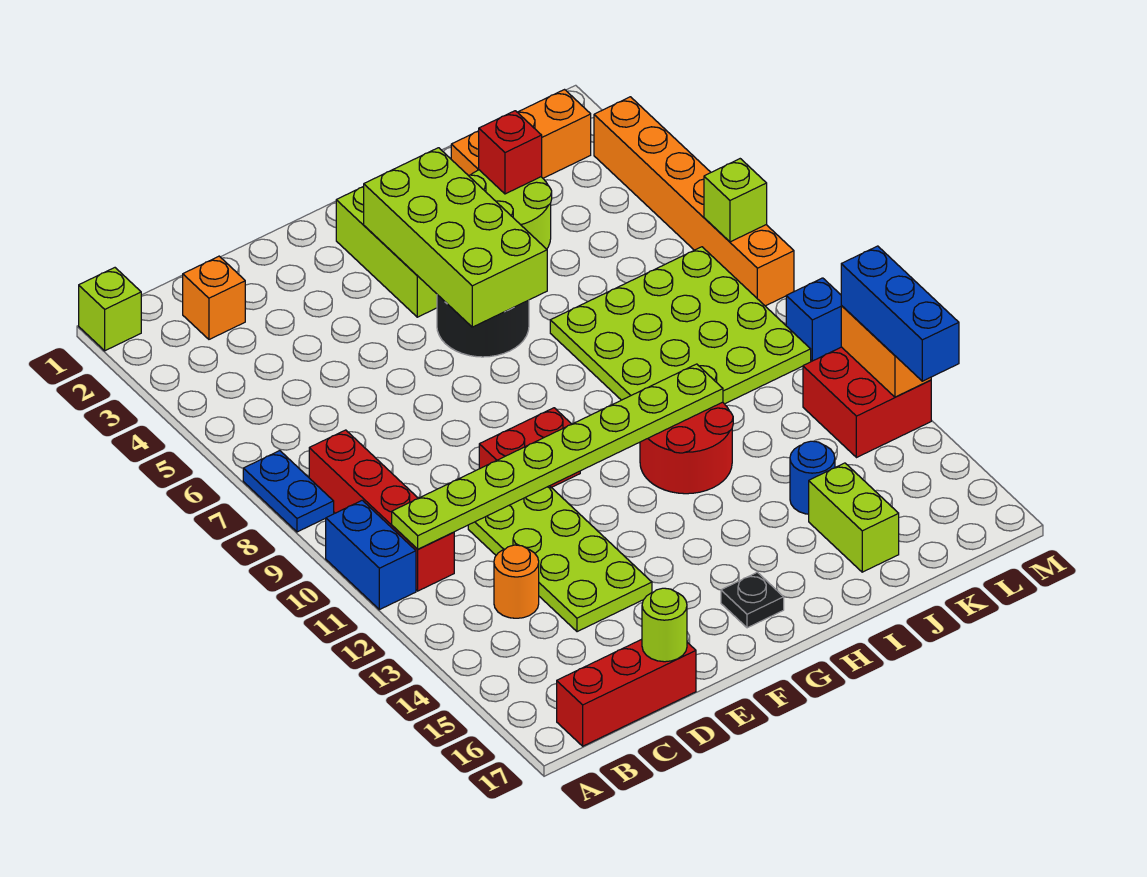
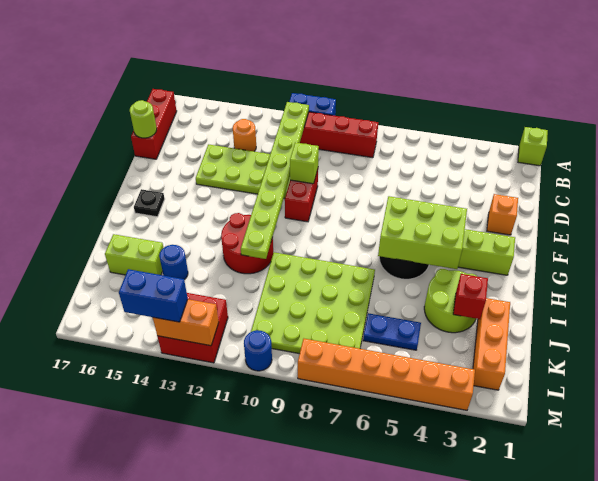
blue plate A7:A8 level 1 -> blue plate K5:K6 level 1
orange brick C2 level 1 -> orange brick E2 level 1
lime brick G3:H6 level 2 -> lime brick G4:H6 level 2
lime brick M7 level 2 -> lime brick E10 level 2
blue brick M10 level 1 -> blue round brick M10 level 1
blue brick M12:M14 level 3 -> blue brick M13:M14 level 3

